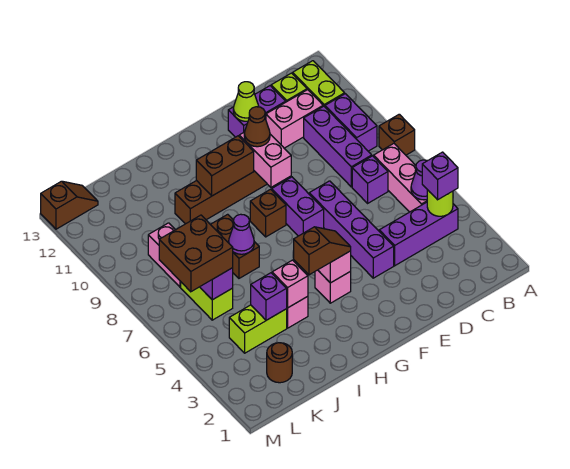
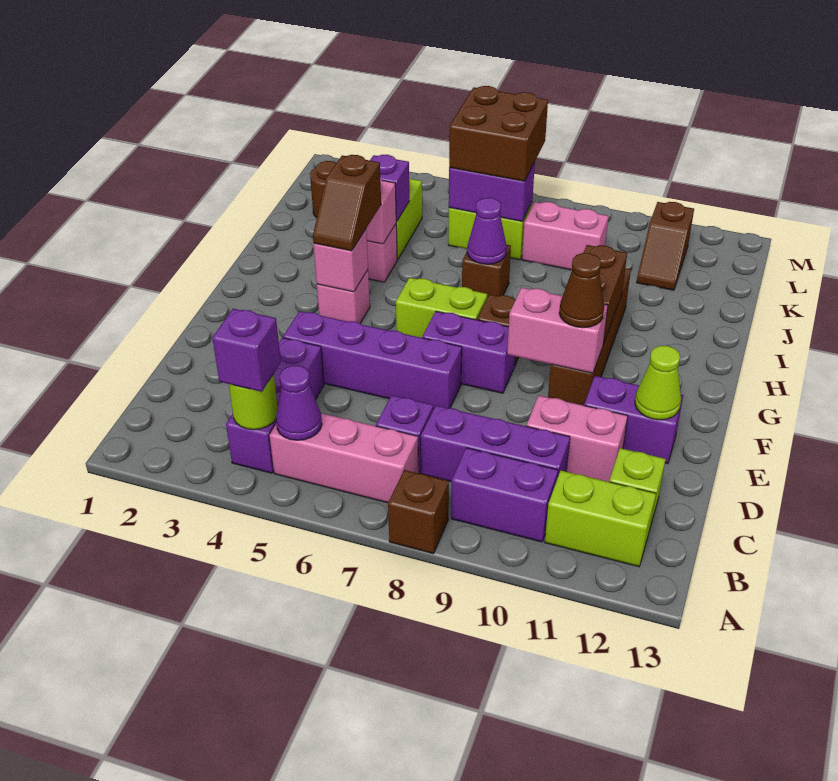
pink brick C11:D11 level 1 -> pink brick D10:D11 level 1
purple brick D12:E12 level 1 -> purple brick E11:E12 level 1
none -> lime brick G6:G7 level 1
brown brick I7:I8 level 1 -> brown brick I7 level 1
brown slope L13:M13 level 1 top M -> brown slope K11:L11 level 1 top L

